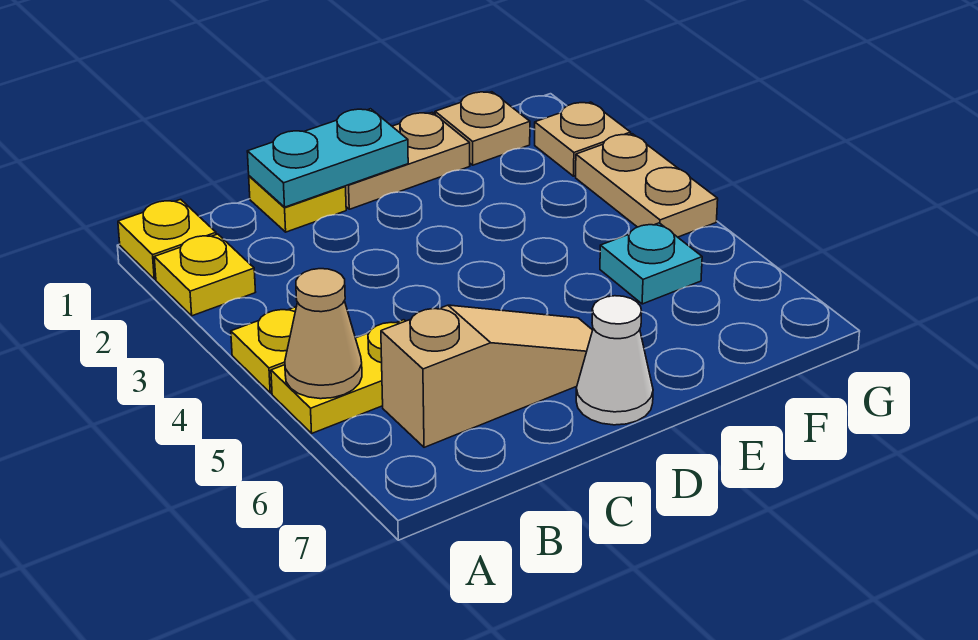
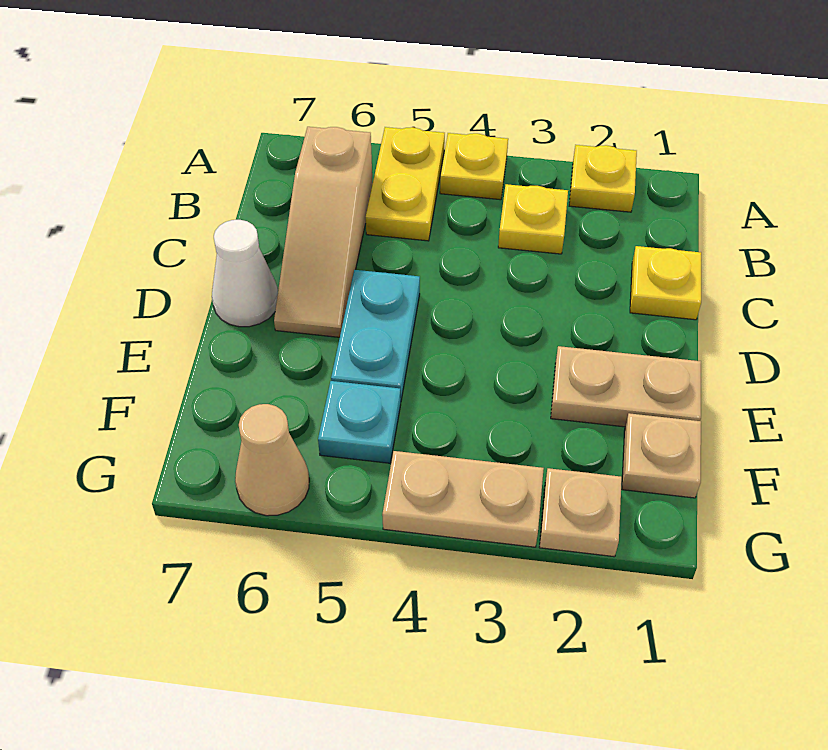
yellow plate A1 level 1 -> yellow plate B3 level 1
tan cone A5 level 2 -> tan cone G6 level 1
cyan plate C1:D1 level 2 -> cyan plate D5:E5 level 1
tan plate D1:E1 level 1 -> tan plate E1:E2 level 1

